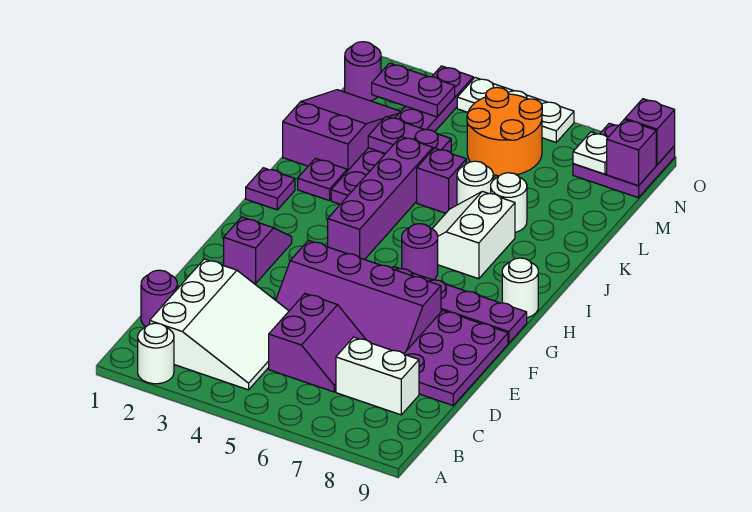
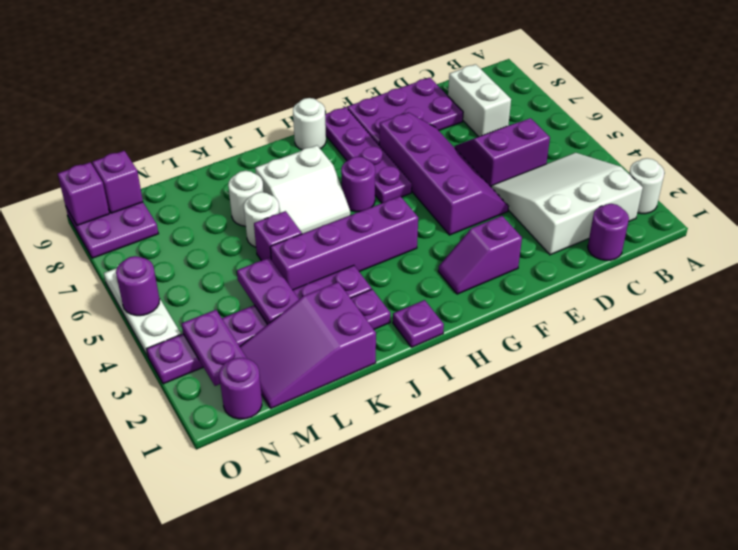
orange round brick M5:N6 level 1 -> none
white plate N8 level 2 -> none
none -> purple round brick O5 level 2

